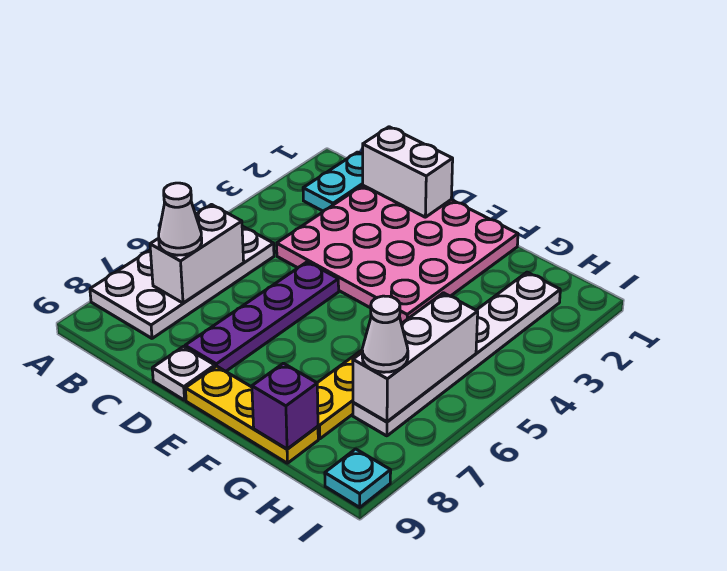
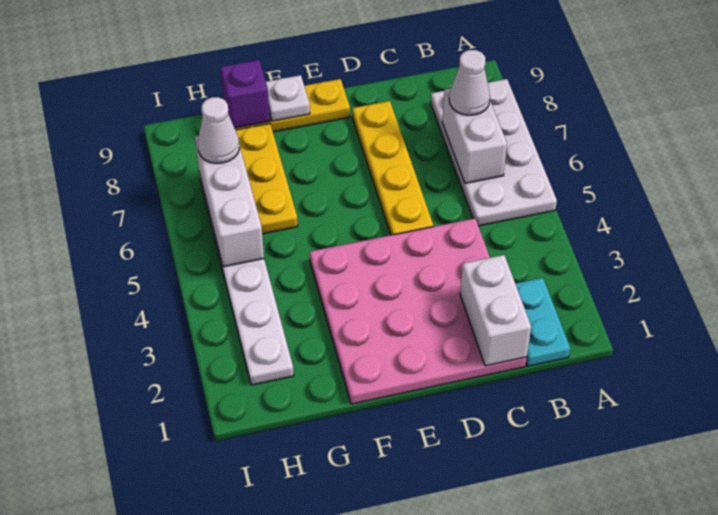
white brick C1:D1 level 2 -> white brick C1:C2 level 2
purple plate D5:D8 level 1 -> yellow plate D5:D8 level 1
white plate D9 level 1 -> white plate F9 level 2
cyan plate I9 level 1 -> none

